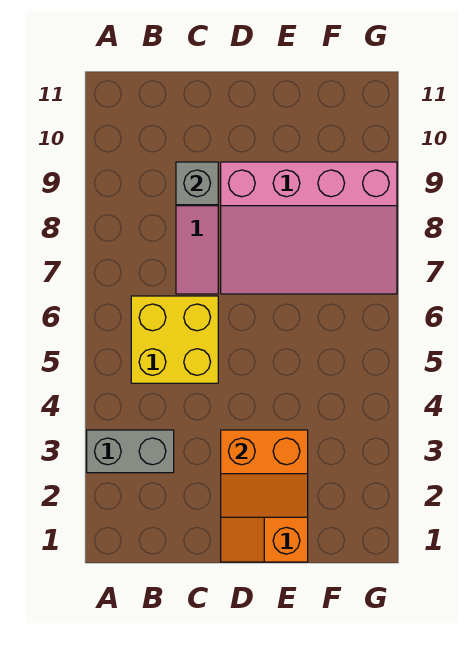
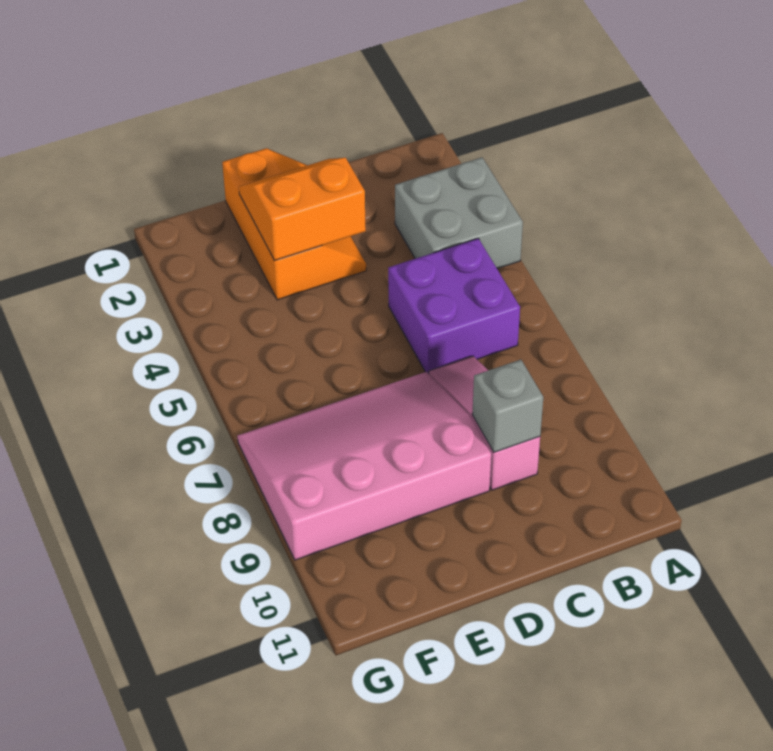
grey brick A3:B3 level 1 -> grey brick A3:B4 level 1
yellow brick B5:C6 level 1 -> purple brick B5:C6 level 1

